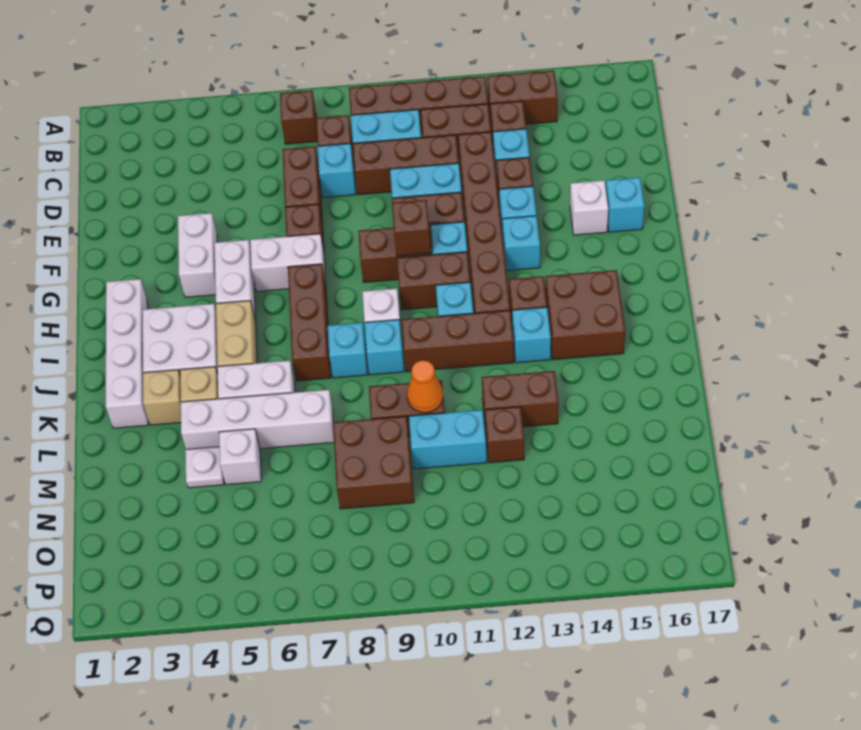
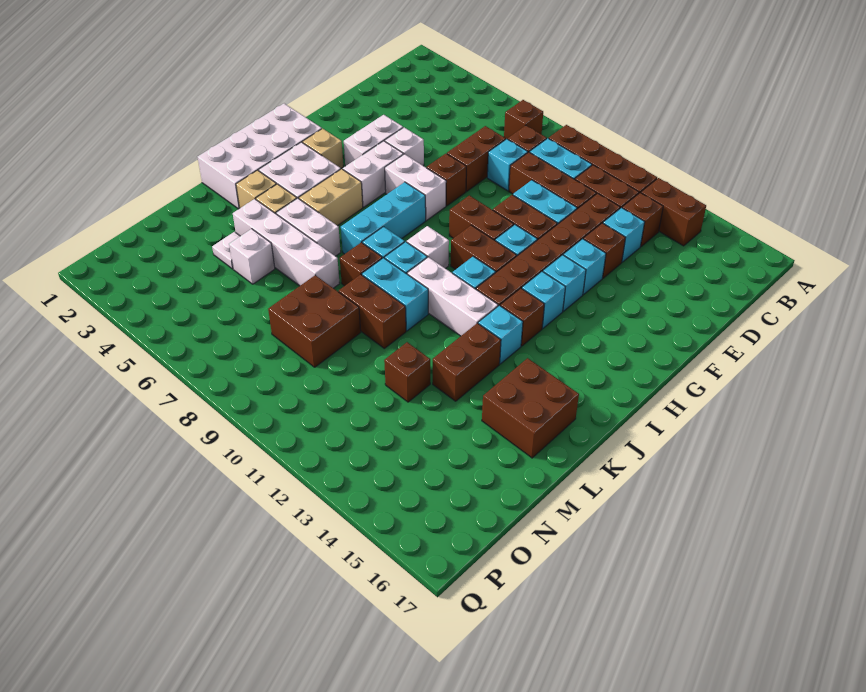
white brick F15 level 1 -> white brick F5 level 1
cyan brick F16 level 1 -> cyan brick H13 level 1
brown brick G10 level 2 -> brown brick K8 level 1
white brick H2:K2 level 1 -> white brick H1:K2 level 1
none -> tan brick H3 level 1
brown brick H7:J7 level 1 -> cyan brick H7:J7 level 1
brown brick I14:J15 level 1 -> brown brick K15:L16 level 1
brown brick J10:J12 level 1 -> white brick J10:J12 level 1
orange cone L10 level 2 -> none
brown brick L12:L13 level 1 -> brown brick K13:L13 level 1
cyan brick M10:M11 level 1 -> cyan brick K9:K10 level 1

